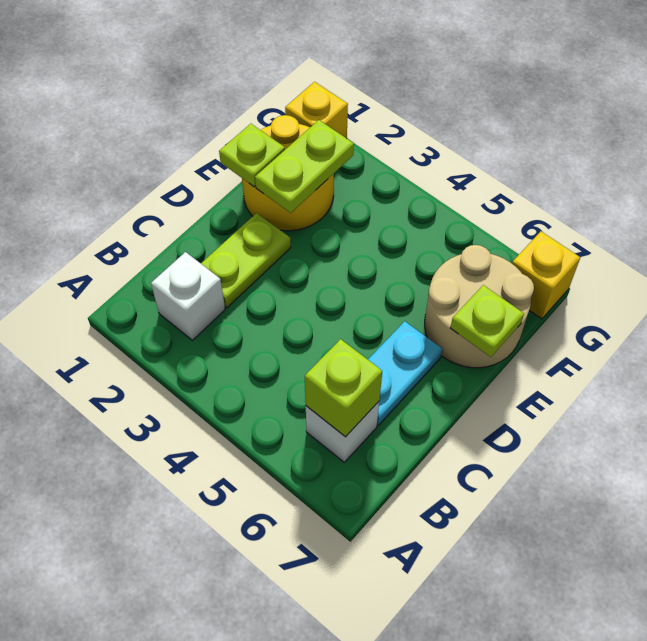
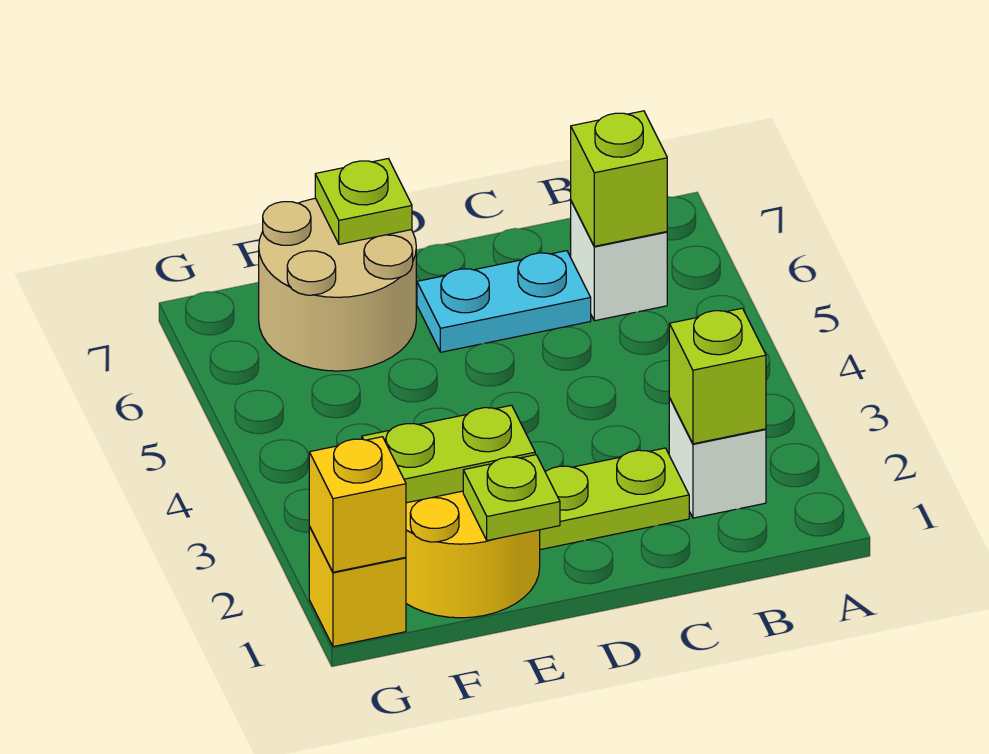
none -> lime brick B2 level 2
yellow brick G7 level 1 -> yellow brick G1 level 2

